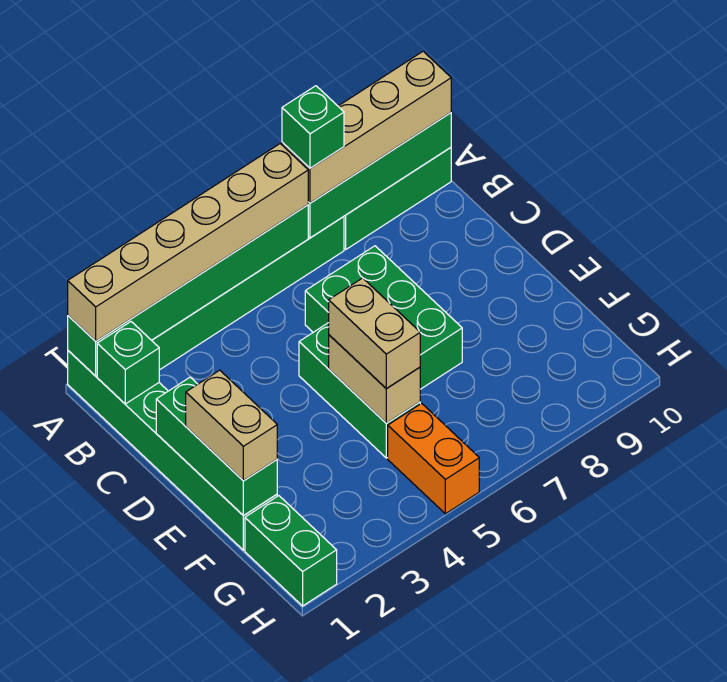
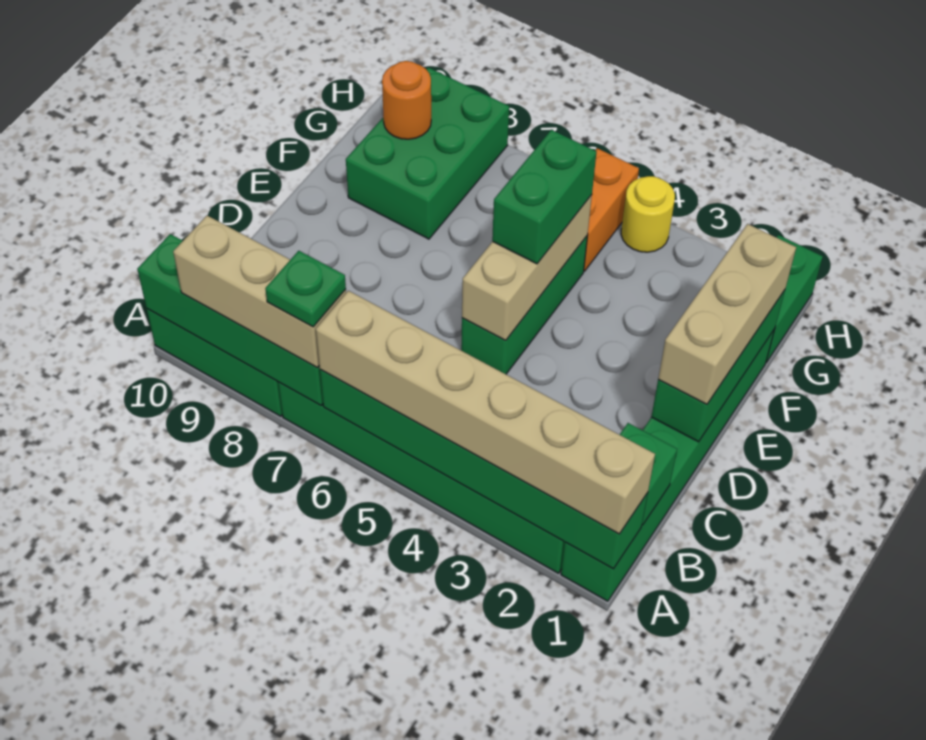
tan brick A7:A10 level 3 -> tan brick A7:A9 level 3
green brick A7 level 4 -> green plate A7 level 4
green brick C6:E7 level 1 -> green brick F8:H9 level 1
tan brick E1:F1 level 3 -> tan brick D1:F1 level 3
tan brick E5:F5 level 2 -> tan brick D5:F5 level 2
tan brick E5:F5 level 3 -> green brick E5:F5 level 3
none -> orange round brick G9 level 2
none -> yellow round brick H4 level 1

